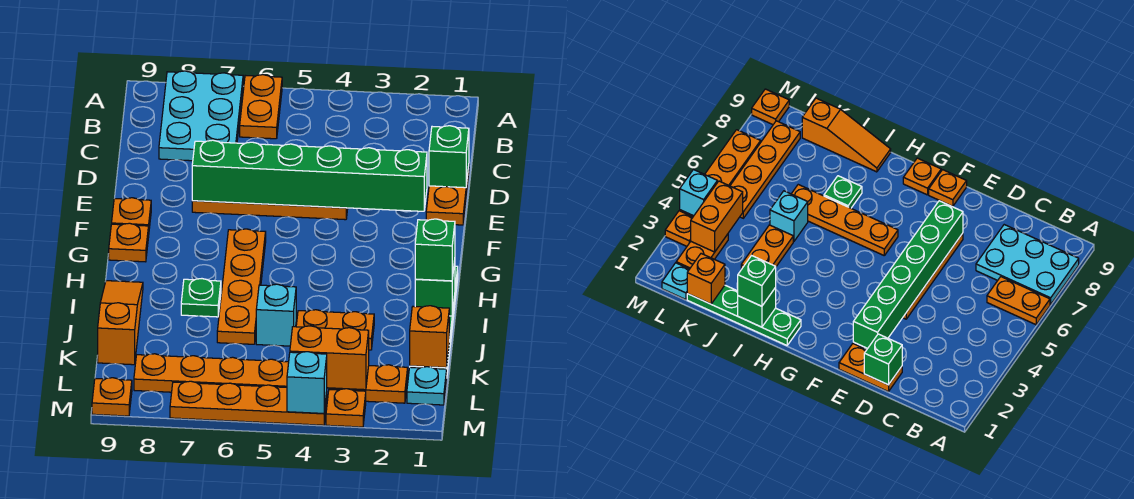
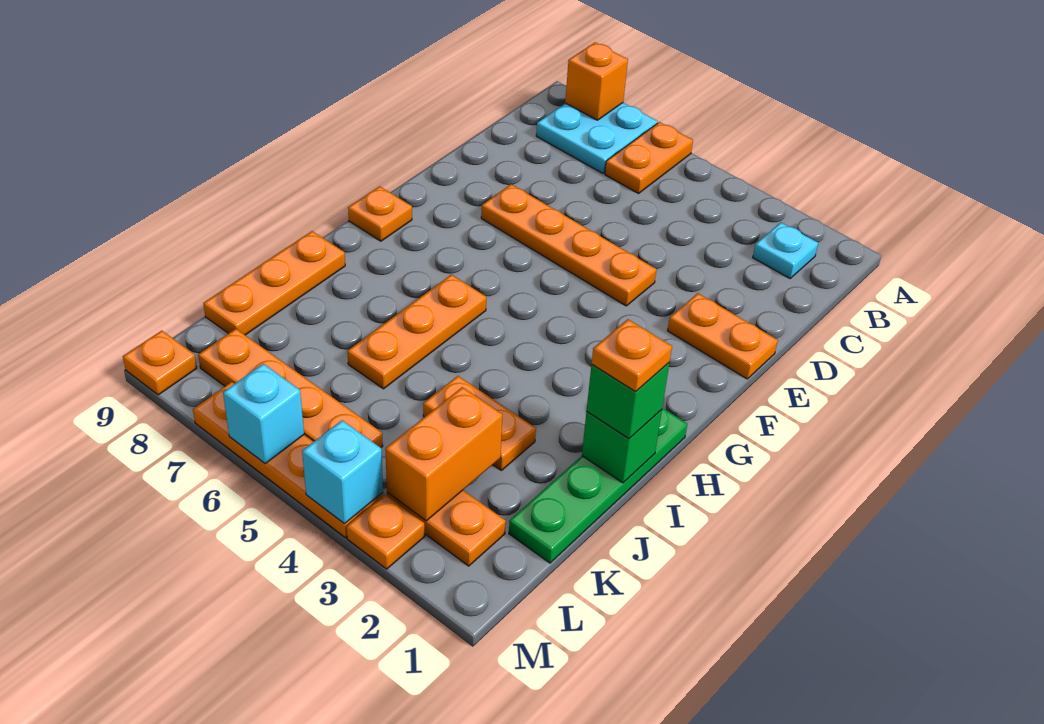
cyan plate A7:C8 level 1 -> cyan plate A7:B8 level 1
orange plate D1:E1 level 1 -> orange plate E1:E2 level 1
green brick D1 level 2 -> none
green brick E2:E7 level 2 -> none
orange plate F9 level 1 -> orange plate I1 level 4
orange plate G6:J6 level 1 -> orange plate H6:J6 level 1
green plate I7 level 1 -> none
orange slope I9:K9 level 1 top K -> orange plate I9:K9 level 1
cyan brick J5 level 1 -> cyan brick M6 level 2
orange brick K1 level 2 -> orange brick A8 level 2
cyan plate L1 level 1 -> cyan plate B2 level 1
orange brick L3:L4 level 2 -> orange brick K3:L3 level 2

